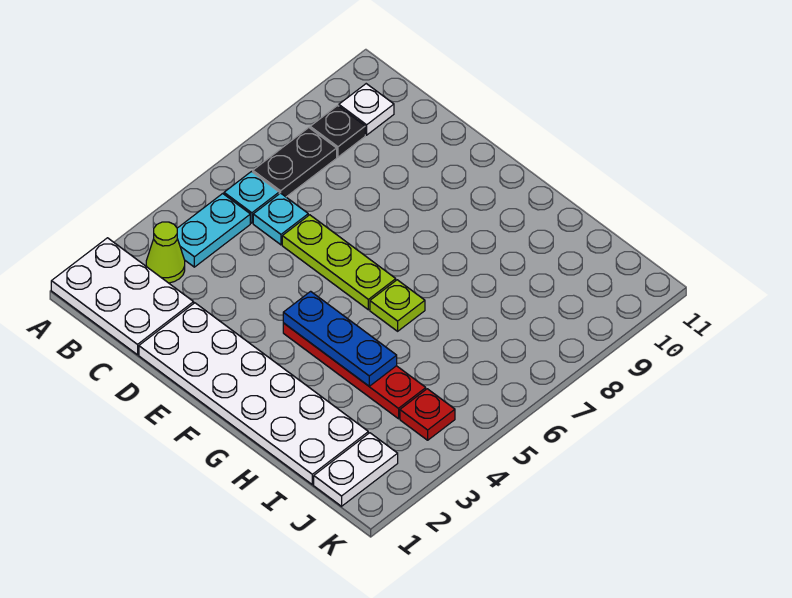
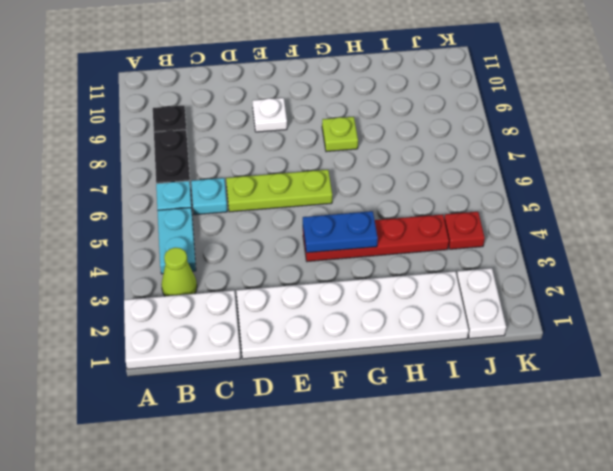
white plate B10 level 1 -> white plate E9 level 1
blue plate F4:H4 level 2 -> blue plate F4:G4 level 2
lime plate G6 level 1 -> lime plate G8 level 1

